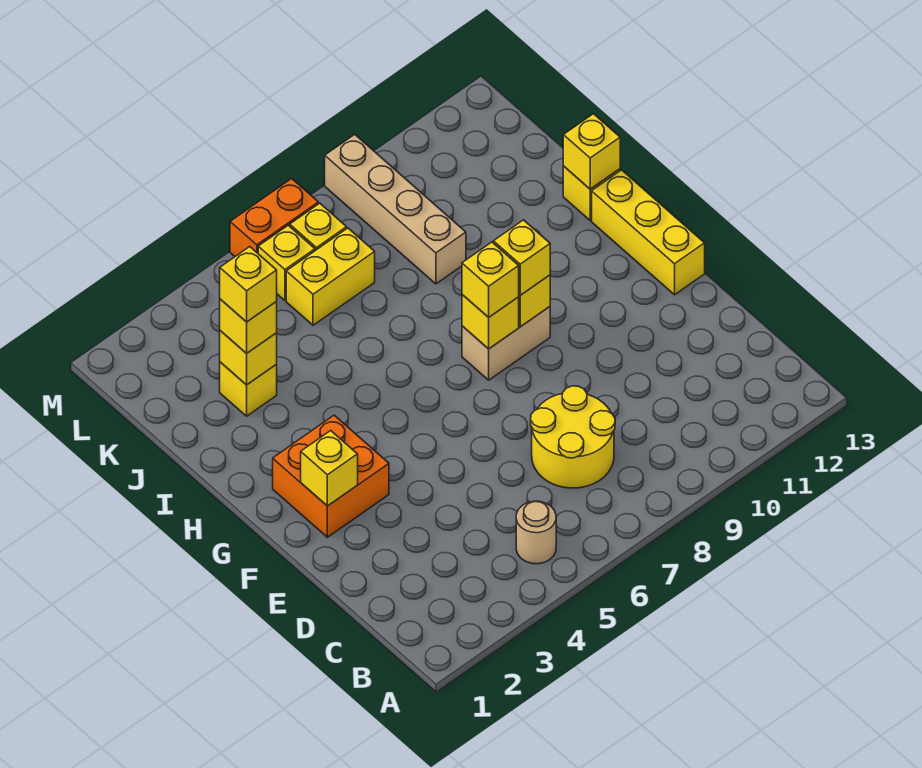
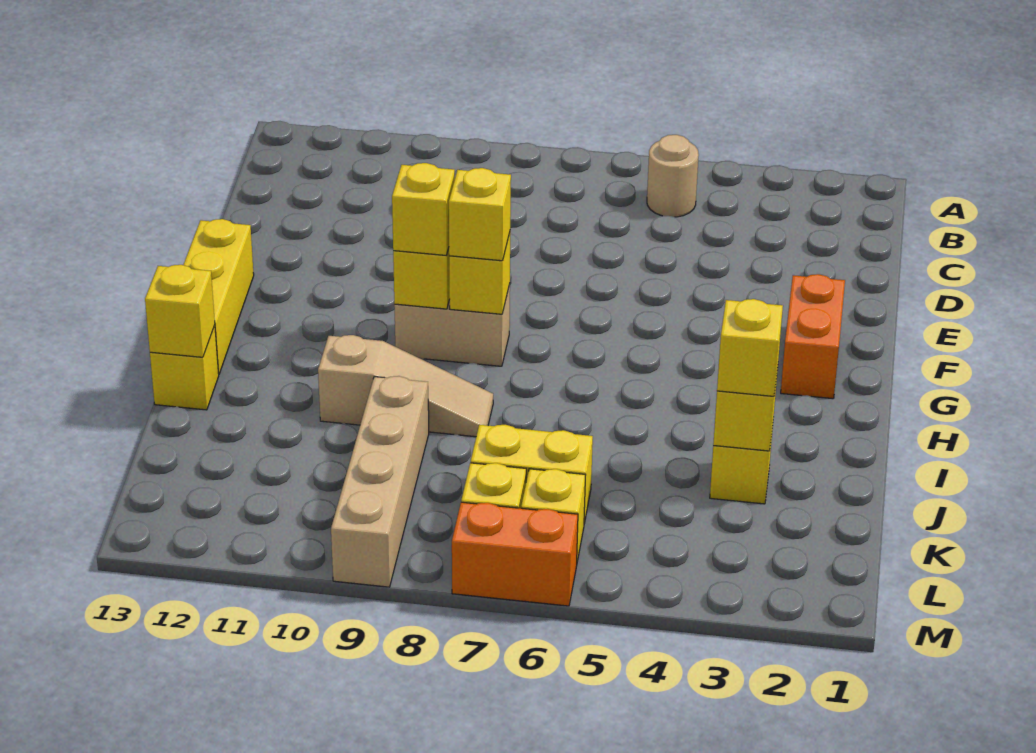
yellow round brick C7:D8 level 1 -> none
orange brick F2:G3 level 1 -> orange brick F2:G2 level 1
yellow brick F2 level 2 -> none
none -> tan slope I8:I10 level 1 top 10
yellow brick J3 level 4 -> none

